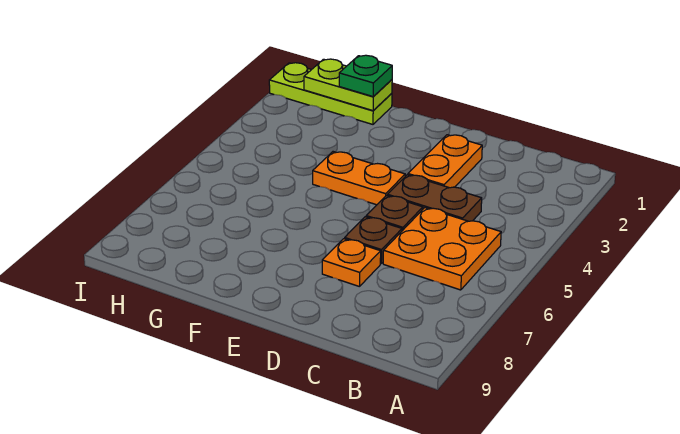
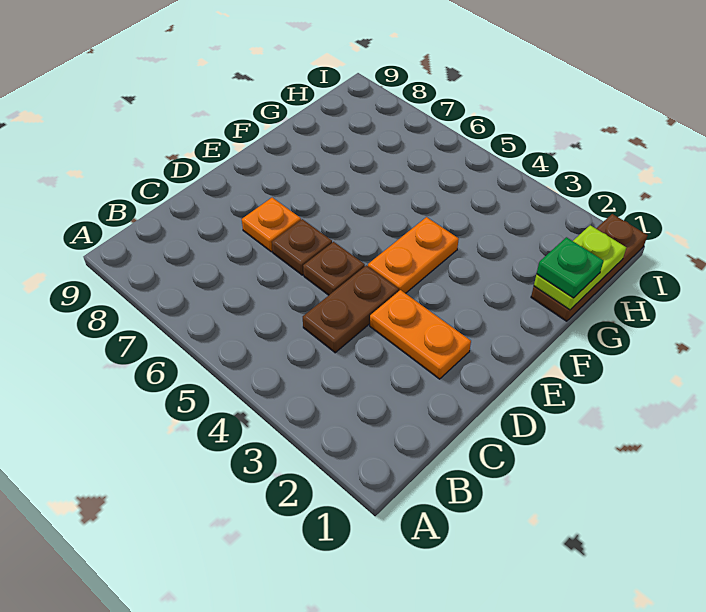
orange plate B5:C6 level 1 -> none
lime plate G1:I1 level 1 -> brown plate G1:I1 level 1

